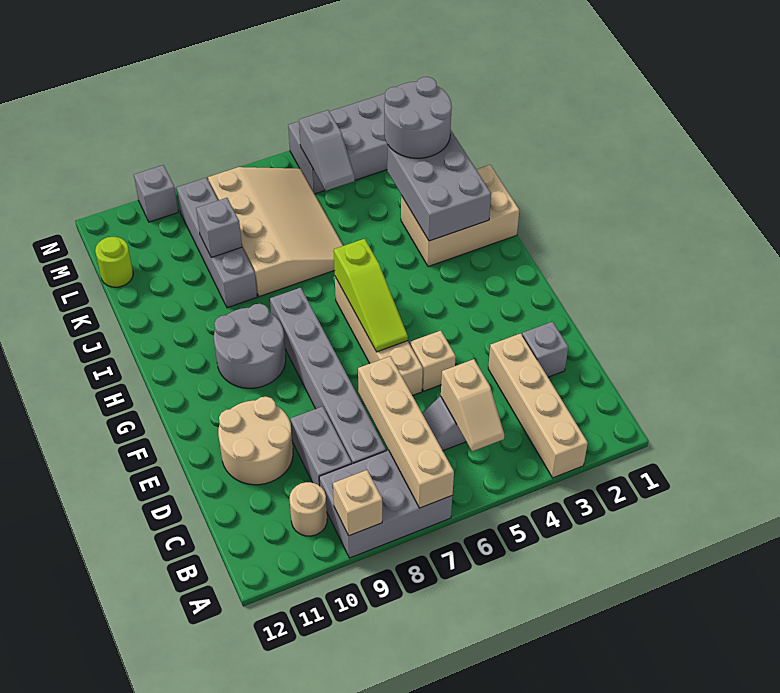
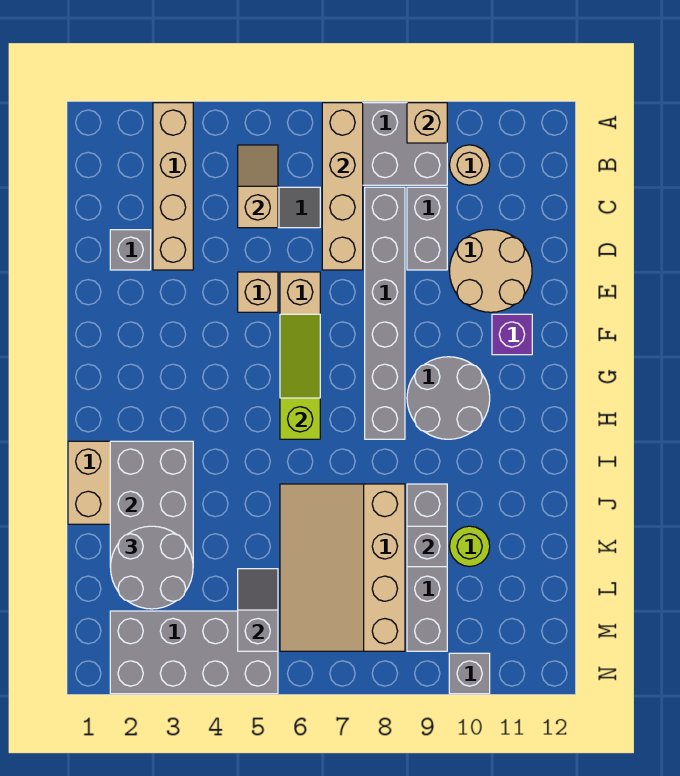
none -> purple brick F11 level 1
lime round brick L12 level 1 -> lime round brick K10 level 1

